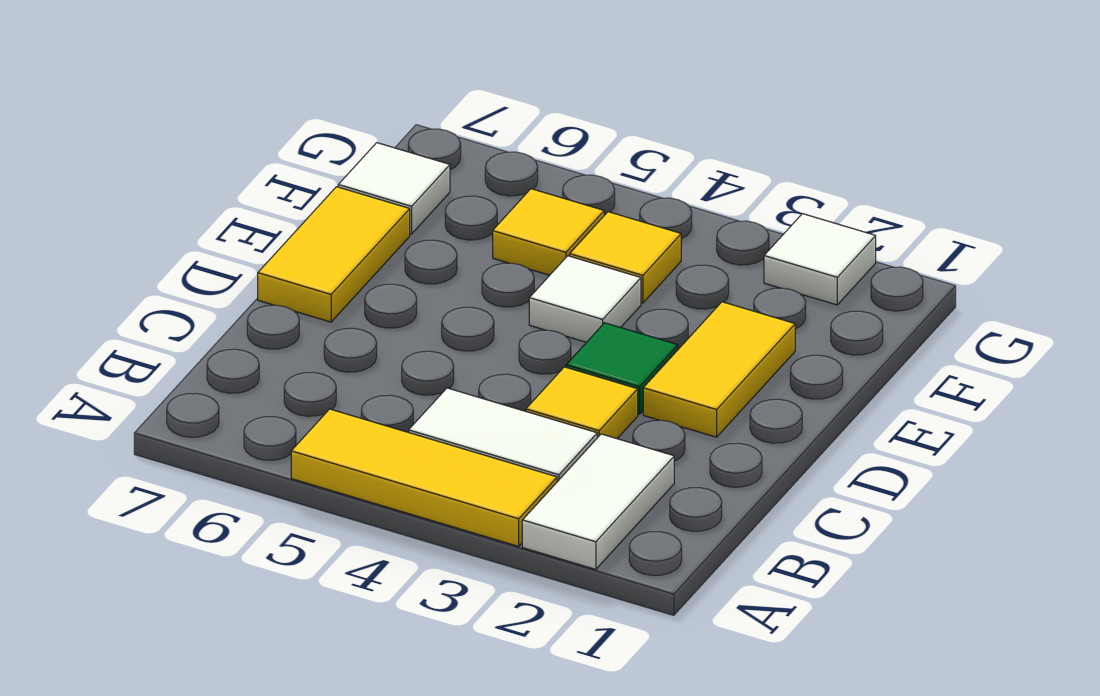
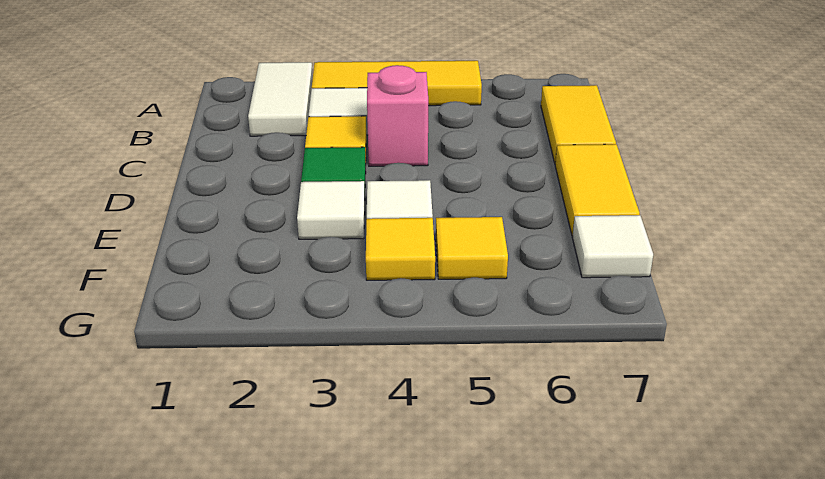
none -> pink brick C4 level 1
yellow tile D2:E2 level 1 -> yellow tile B7:C7 level 1
white tile G2 level 1 -> white tile E3 level 1

